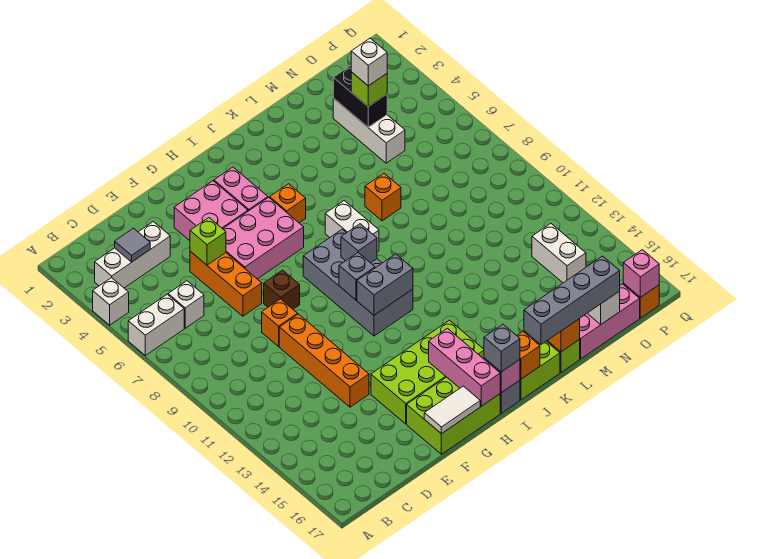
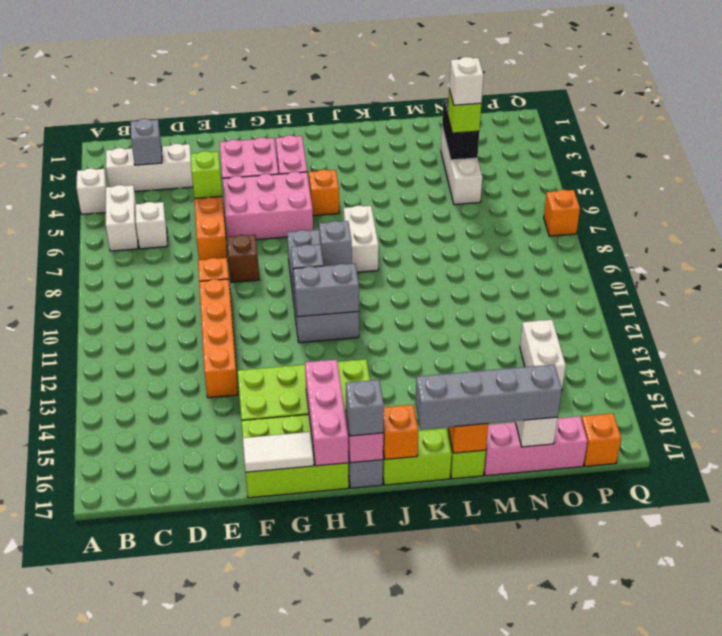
white brick A6:B6 level 1 -> white brick B5:B6 level 1
grey tile C3 level 2 -> grey brick C3 level 2
orange brick L7 level 1 -> orange brick Q7 level 1
pink brick P17 level 2 -> none

